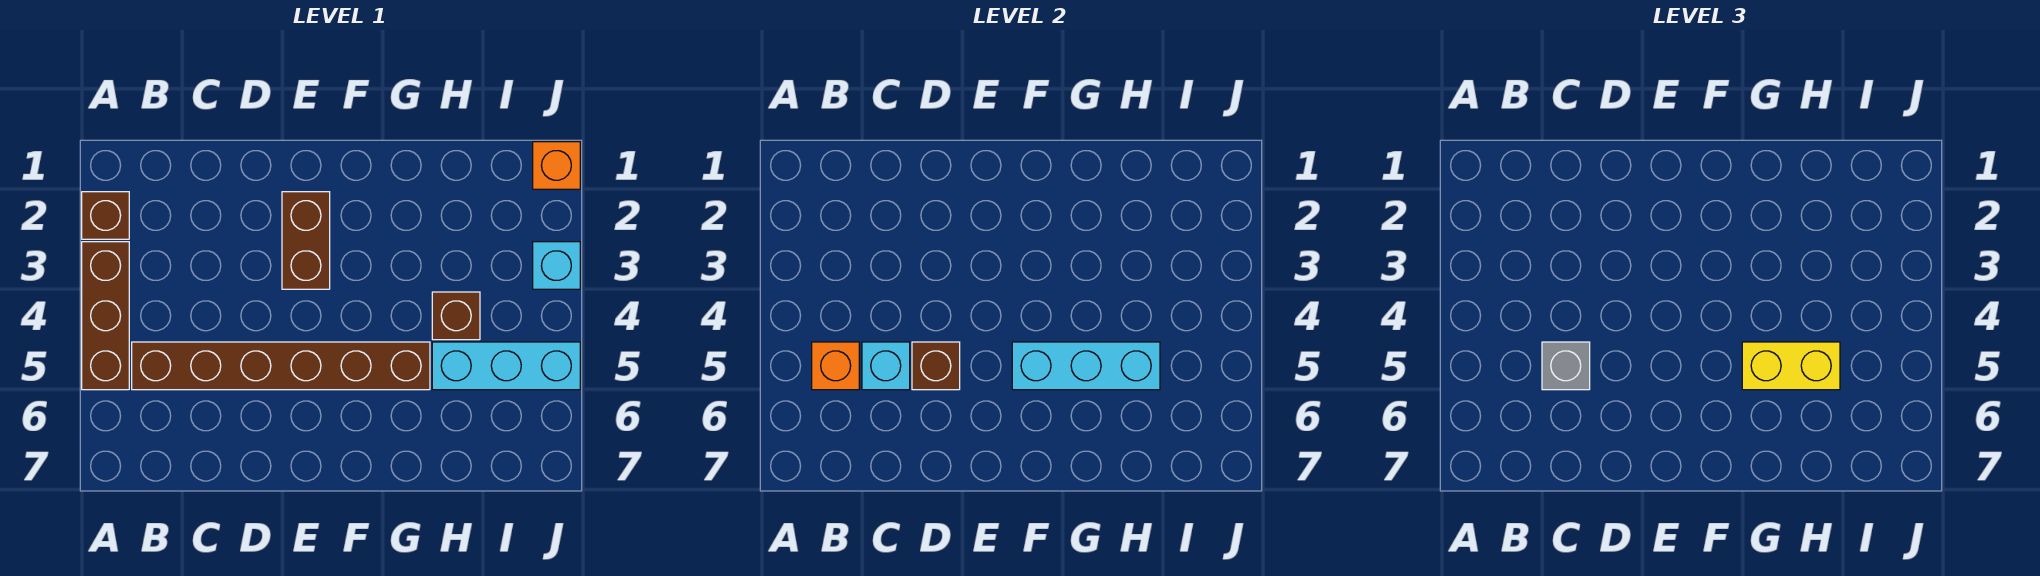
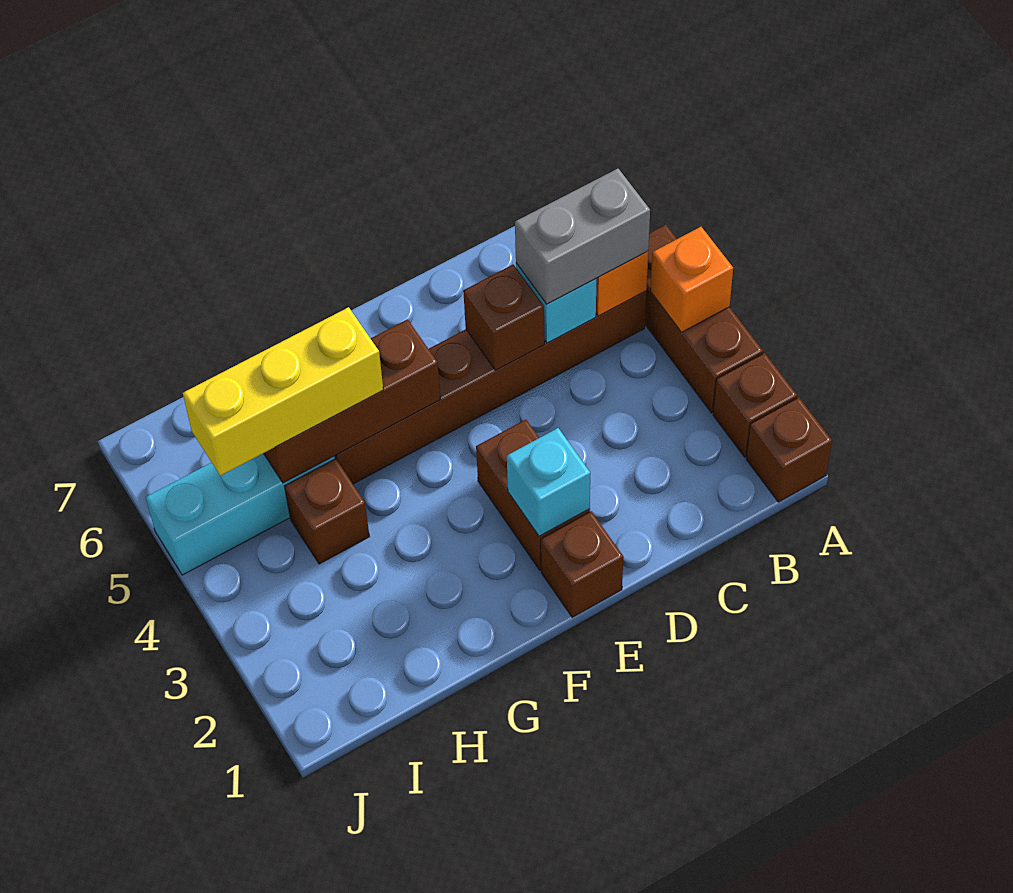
none -> brown brick A1 level 1
grey brick C5 level 3 -> grey brick B5:C5 level 3
none -> brown brick E1 level 1
cyan brick F5:H5 level 2 -> brown brick F5:H5 level 2
yellow brick G5:H5 level 3 -> yellow brick G5:I5 level 3
orange brick J1 level 1 -> orange brick A4 level 2
cyan brick J3 level 1 -> cyan brick E2 level 2

